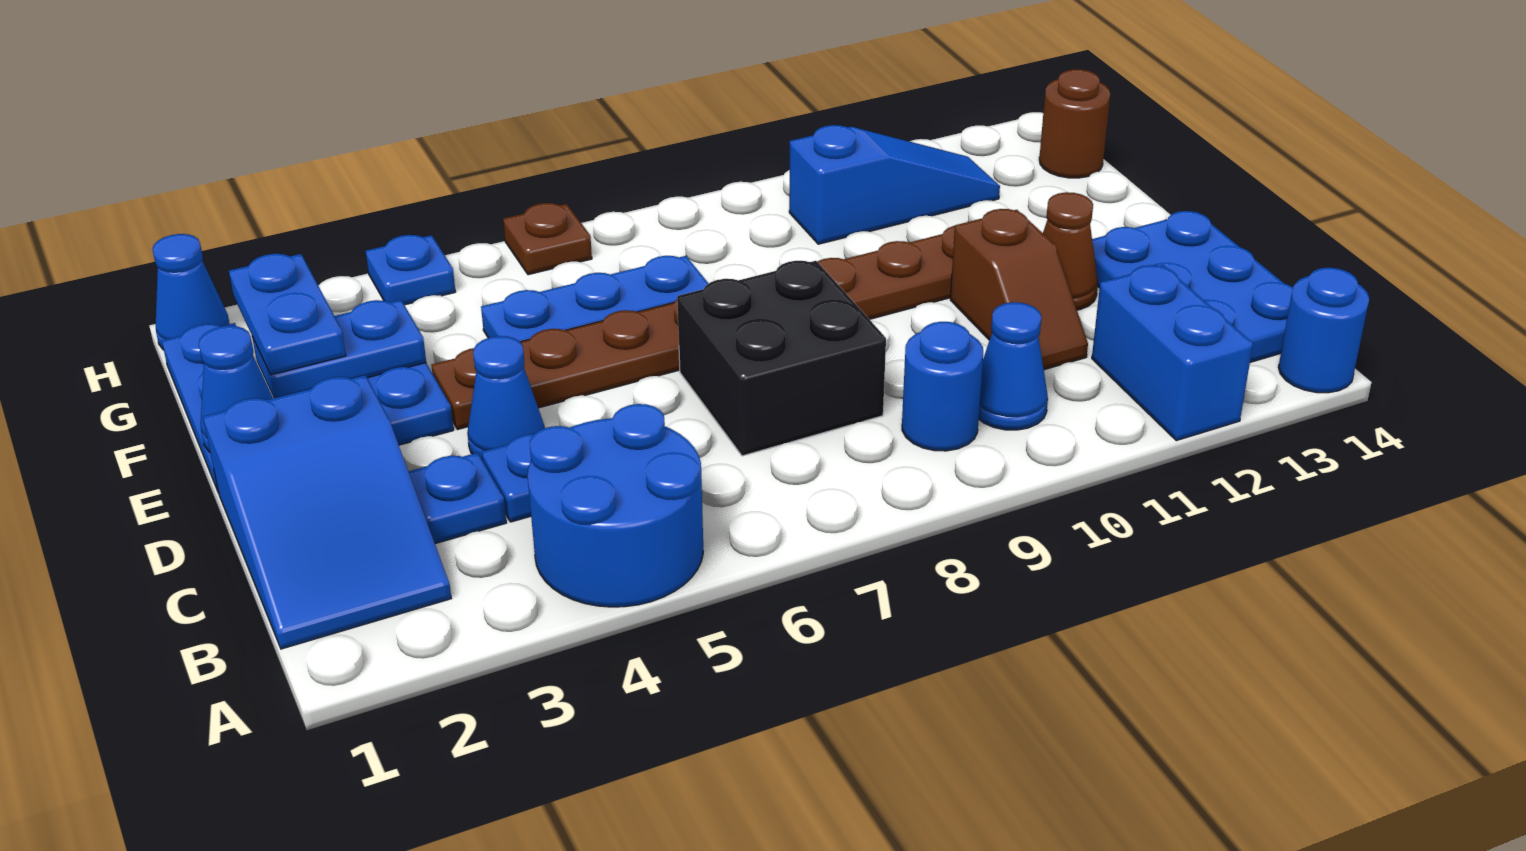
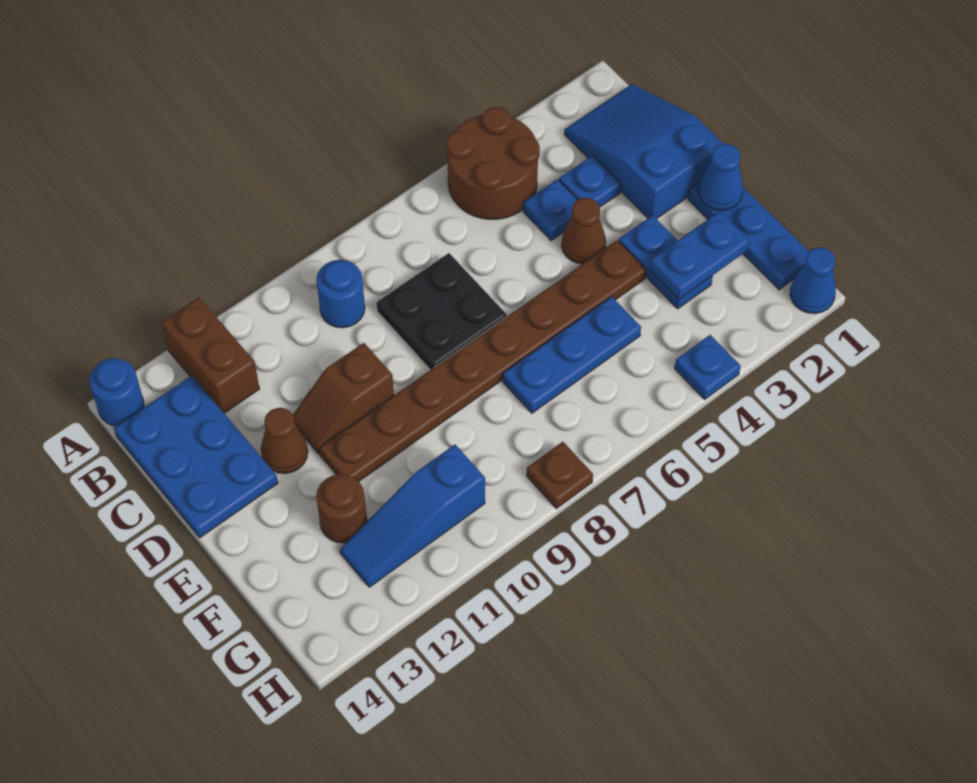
blue round brick A4:B5 level 1 -> brown round brick A4:B5 level 1
blue brick A12:B12 level 1 -> brown brick A12:B12 level 1
blue cone B10 level 1 -> none
black brick C7:D8 level 1 -> black plate C7:D8 level 1
brown slope C11:D11 level 1 top D -> brown slope D10:D11 level 1 top 10
blue cone D4 level 1 -> brown cone D4 level 1
blue plate F2:G2 level 3 -> none
brown round brick G14 level 1 -> brown round brick F12 level 1
brown plate H6 level 1 -> brown plate H8 level 1

